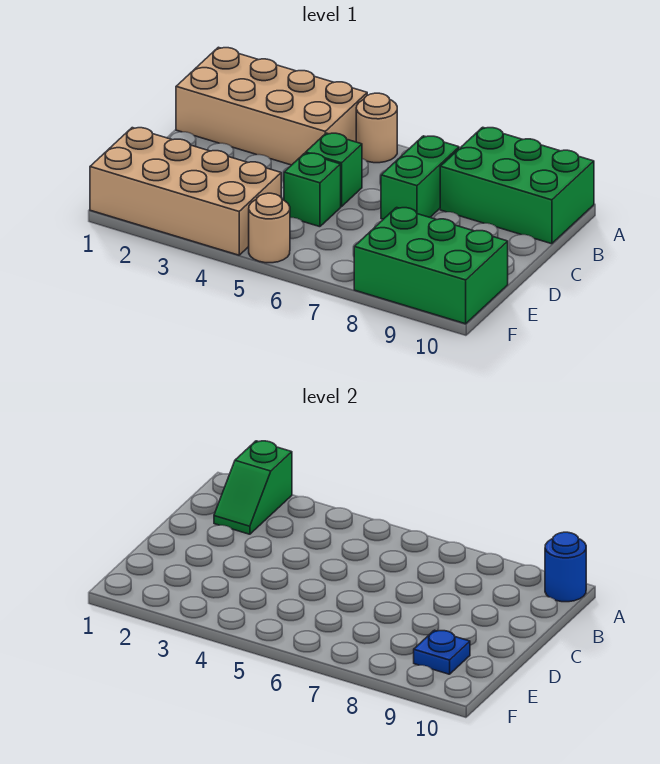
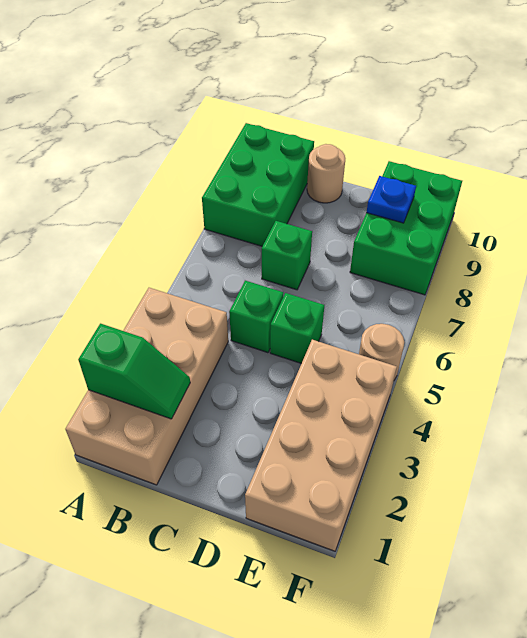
tan round brick A5 level 1 -> tan round brick C10 level 1
blue round brick A10 level 2 -> none
green brick B7:C7 level 1 -> green brick C7 level 1

